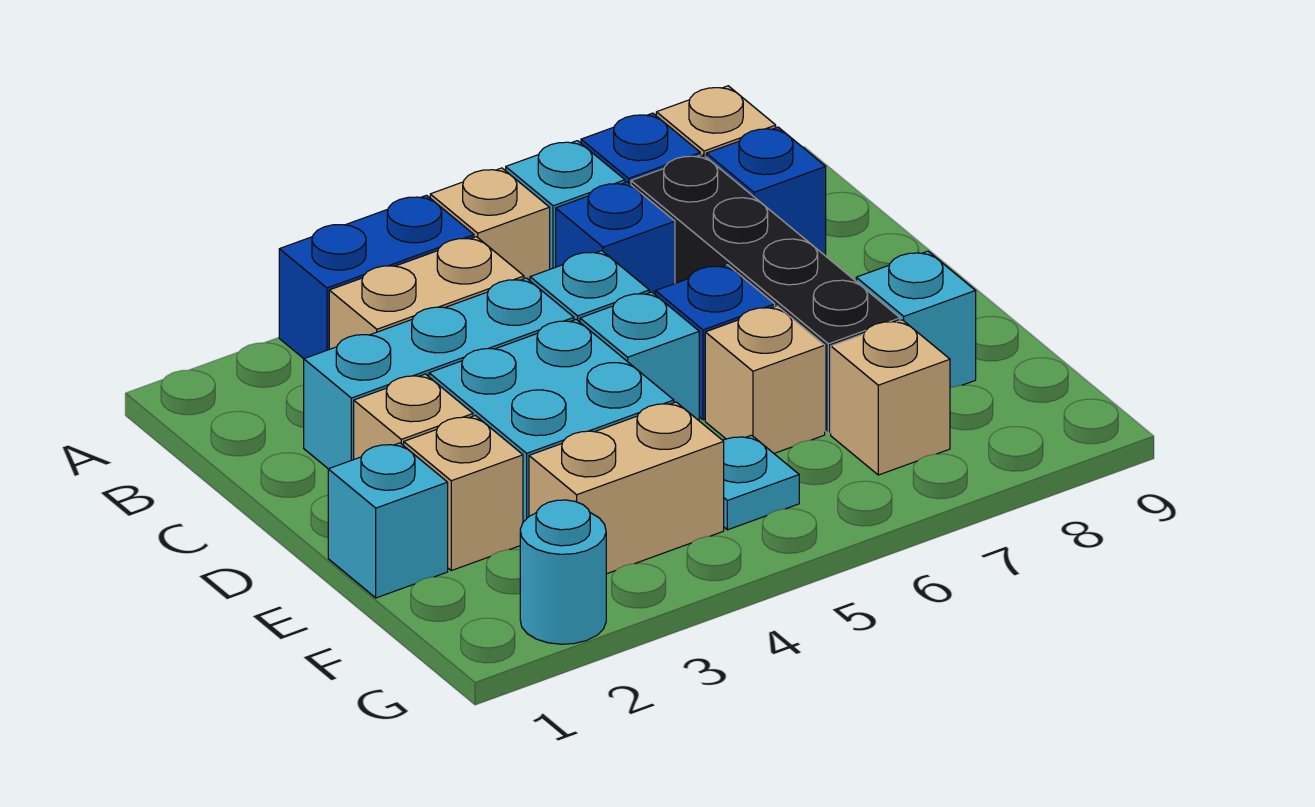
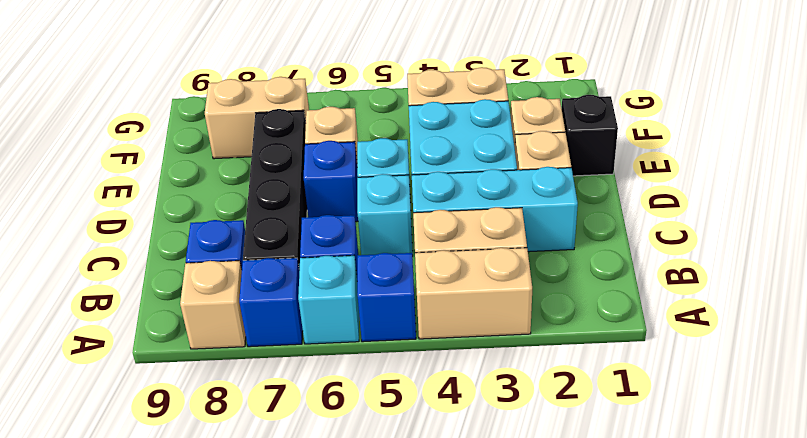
blue brick A3:A4 level 1 -> tan brick A3:A4 level 1
tan brick A5 level 1 -> blue brick A5 level 1
cyan brick E1 level 1 -> black brick E1 level 1
cyan brick E8 level 1 -> none
cyan plate F5 level 1 -> none
tan brick F7 level 1 -> tan brick F7:F8 level 1
cyan round brick G2 level 1 -> none

